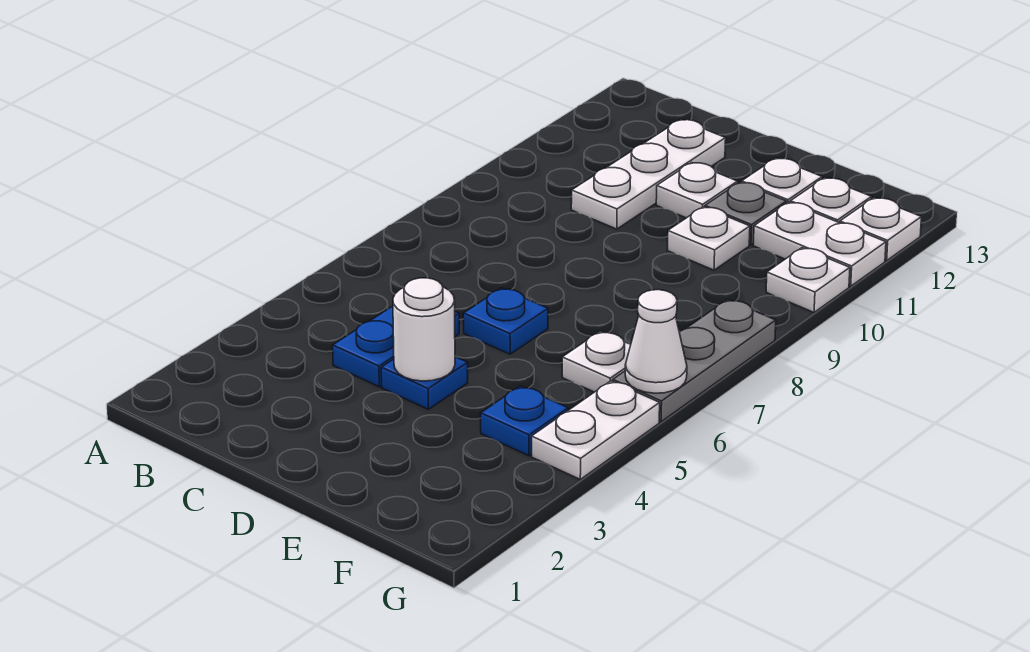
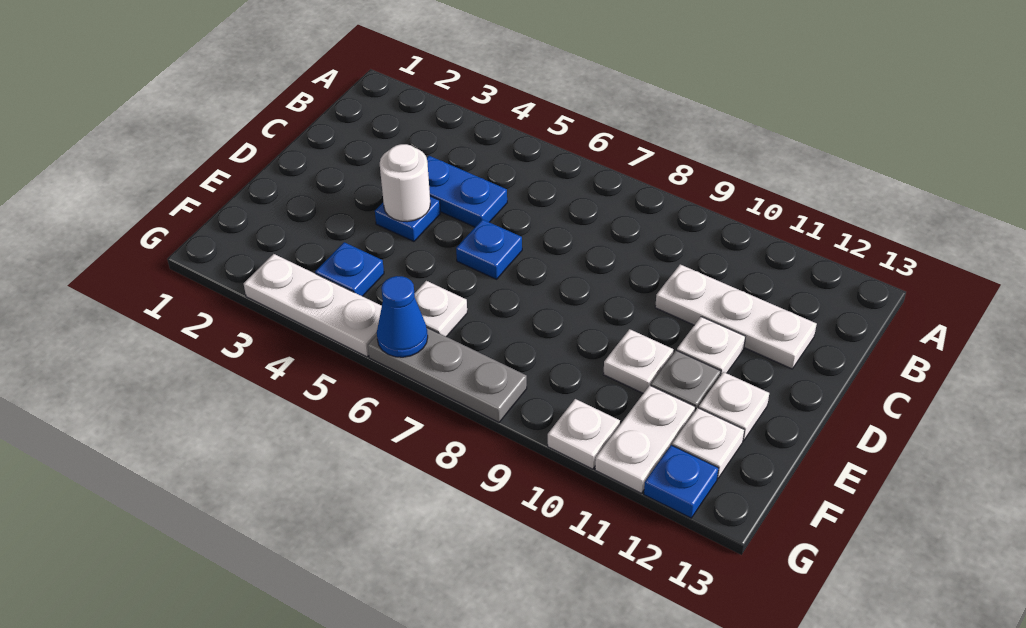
white plate G4:G5 level 1 -> white plate G3:G5 level 1
white cone G6 level 2 -> blue cone G6 level 2
white plate G12 level 1 -> blue plate G12 level 1

